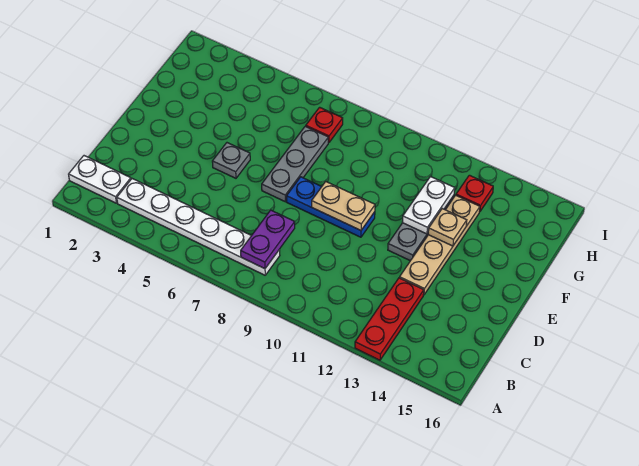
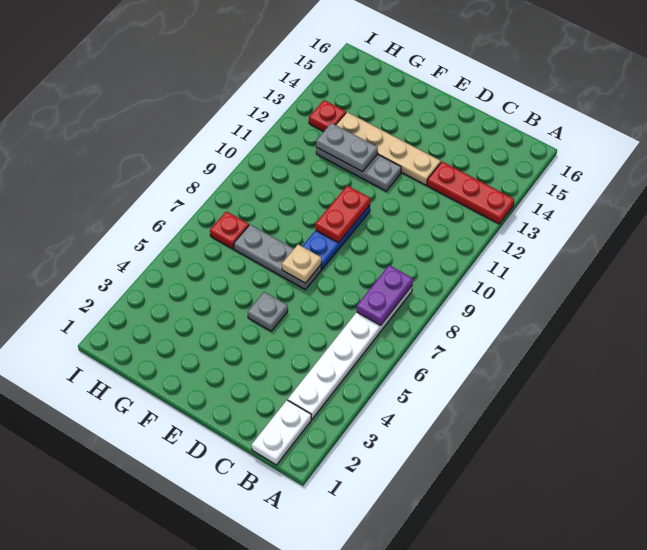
purple plate B8:C8 level 2 -> purple plate B7:B8 level 2
tan plate E9:E10 level 2 -> red plate E9:E10 level 2
white plate F12:G12 level 2 -> grey plate F12:G12 level 2
tan plate F13 level 2 -> tan plate E7 level 2

